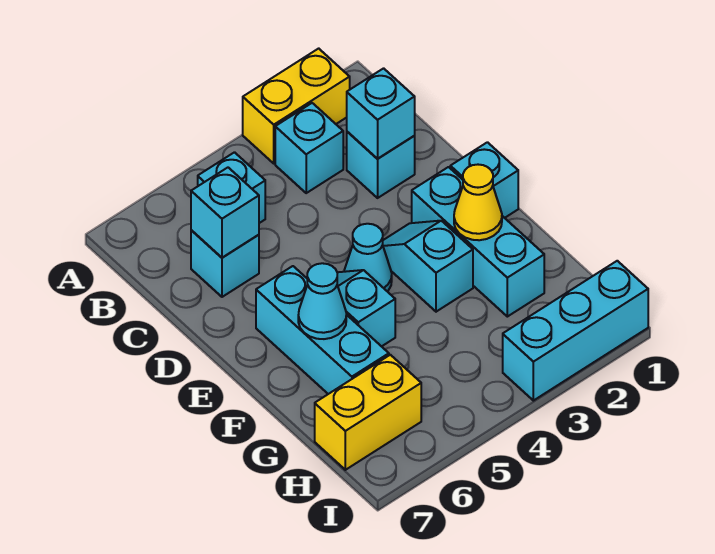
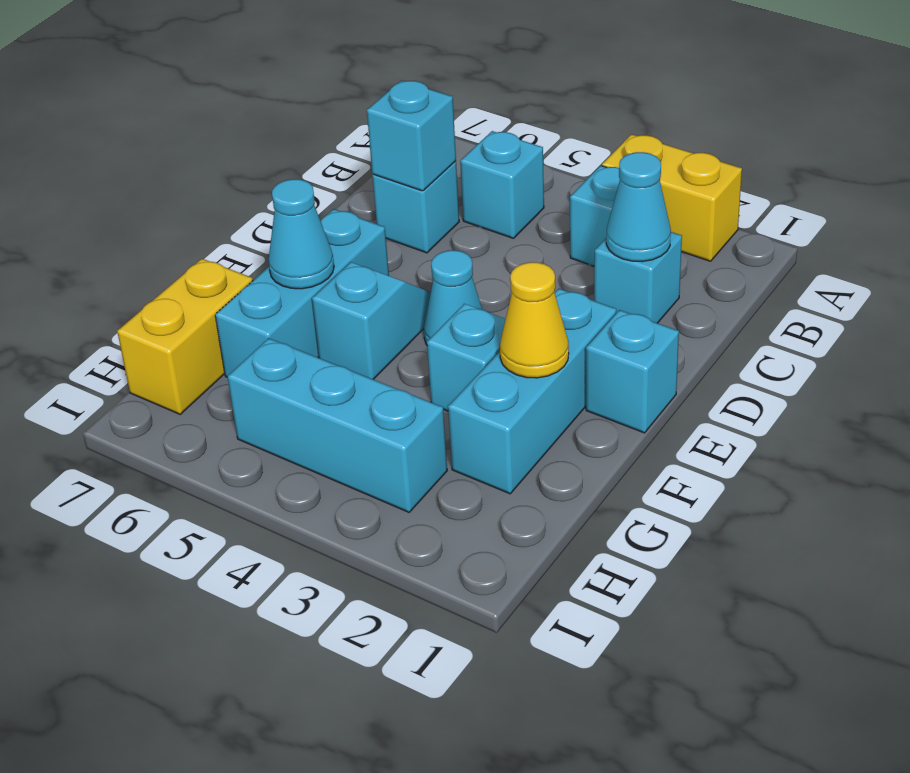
cyan brick C2 level 2 -> cyan cone C2 level 2
yellow brick H6:H7 level 1 -> yellow brick G7:H7 level 1
cyan brick I1:I3 level 1 -> cyan brick H3:H5 level 1

